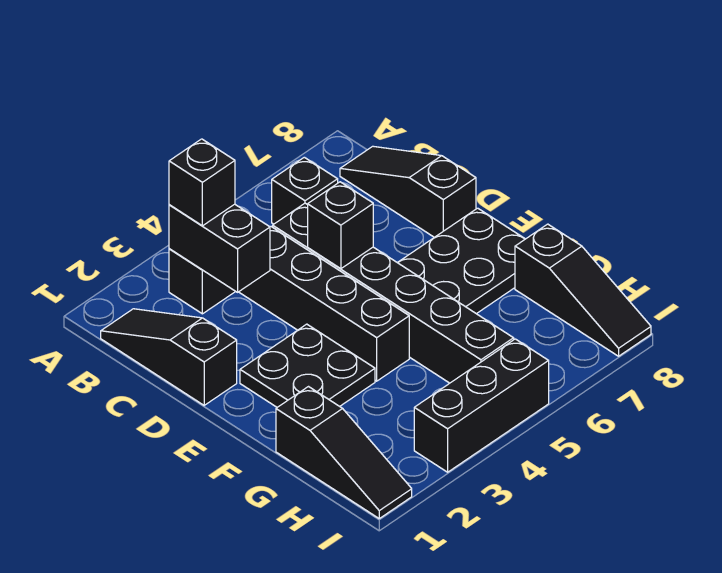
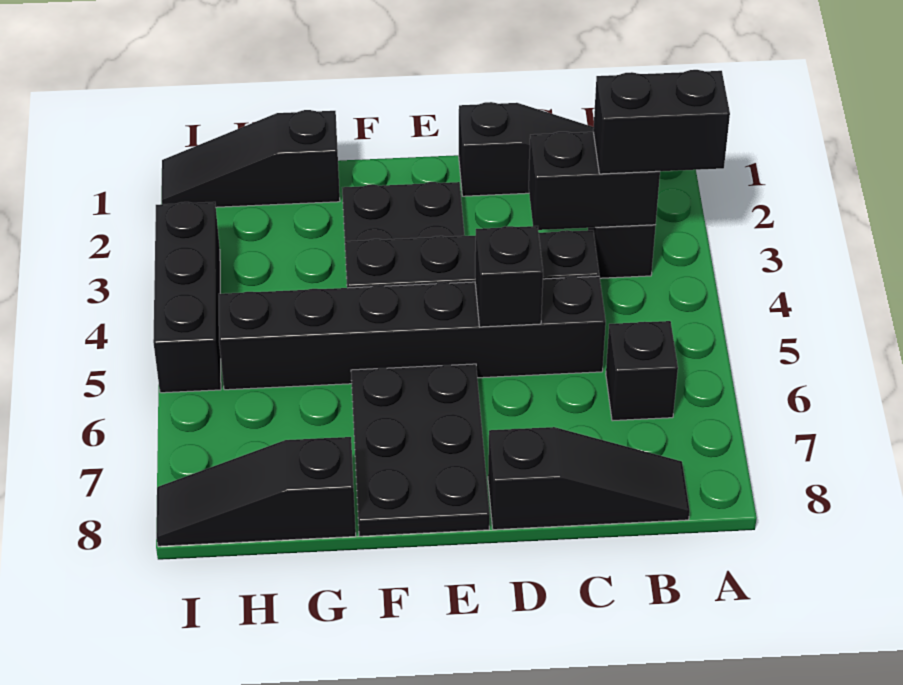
black brick B3 level 3 -> black brick A3:B3 level 3

